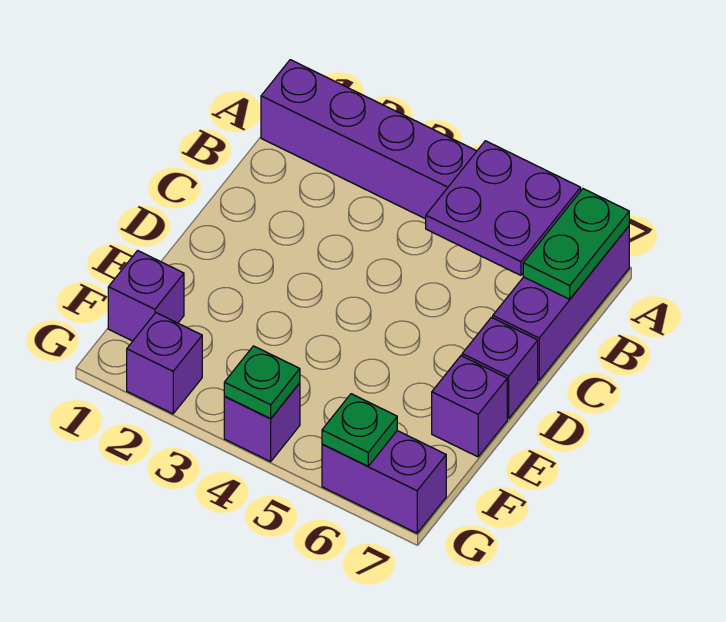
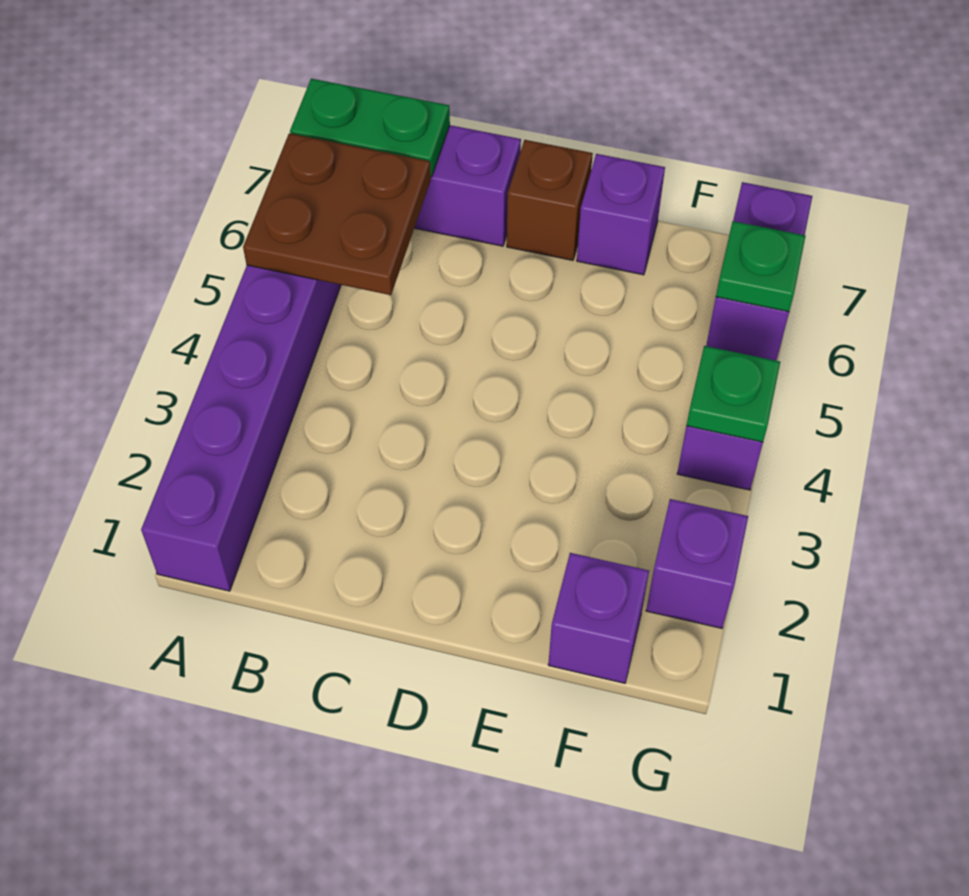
purple plate A5:B6 level 2 -> brown plate A5:B6 level 2
purple brick D7 level 1 -> brown brick D7 level 1

